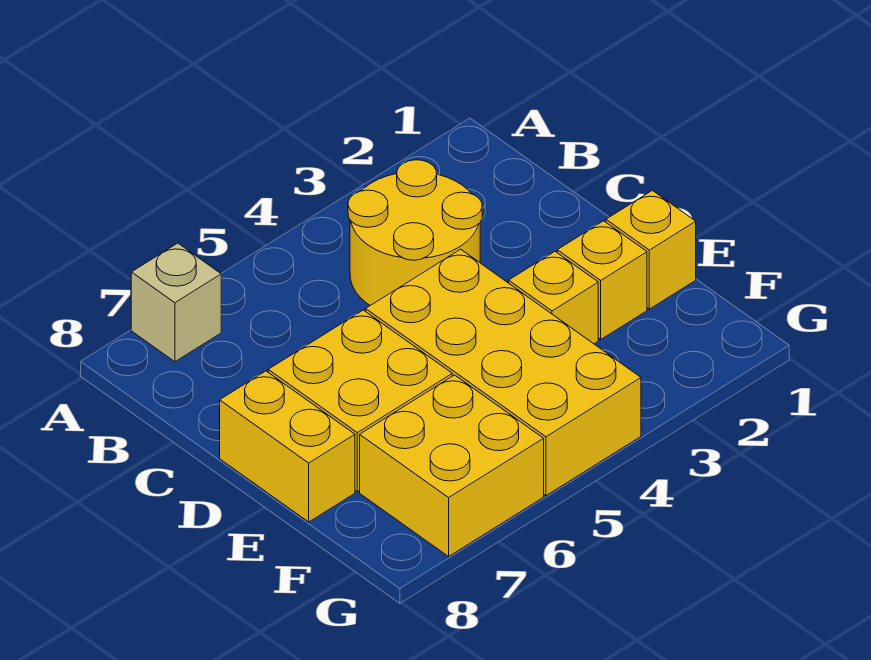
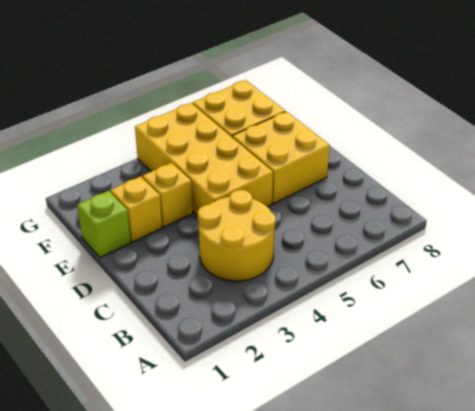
tan brick A7 level 1 -> none
yellow brick D8:E8 level 1 -> none
yellow brick E1 level 1 -> lime brick E1 level 1

